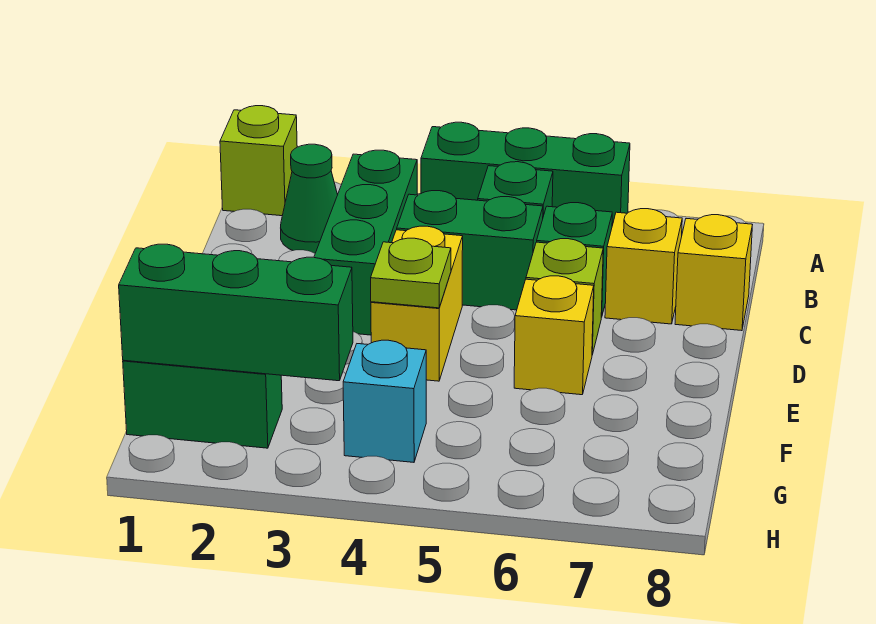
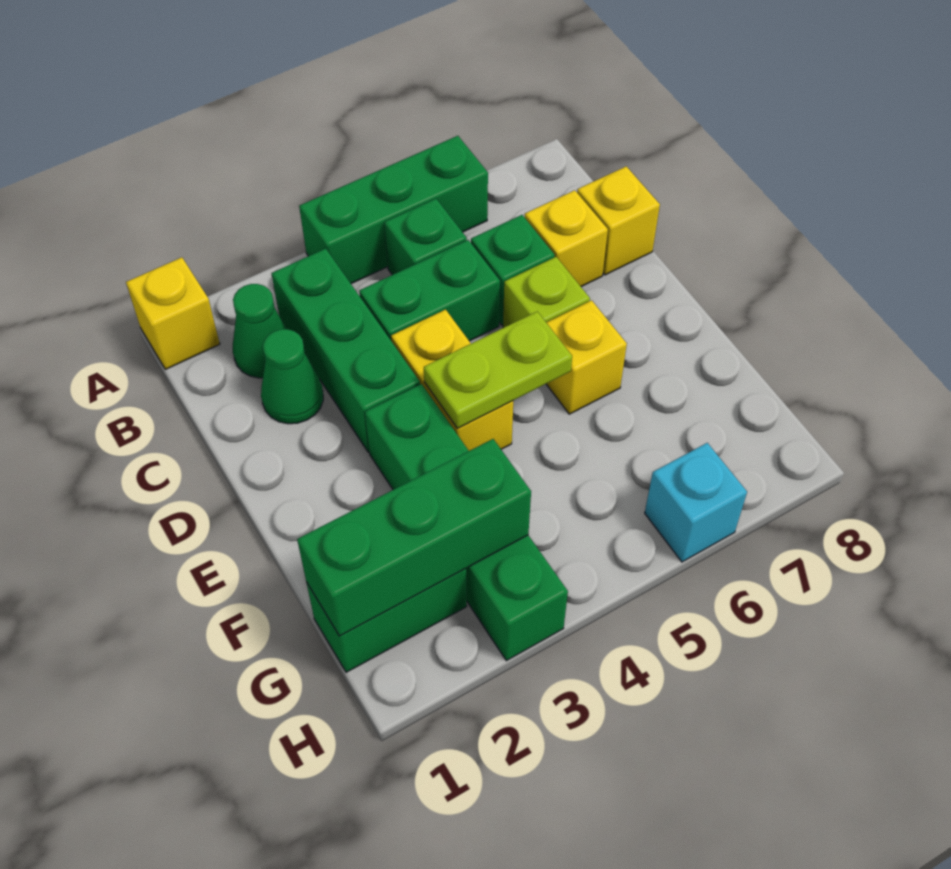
lime brick A1 level 1 -> yellow brick A1 level 1
none -> green cone C2 level 1
none -> green brick E3:H3 level 1
lime plate E4 level 2 -> lime plate E4:E5 level 2
cyan brick G4 level 1 -> cyan brick H6 level 1

